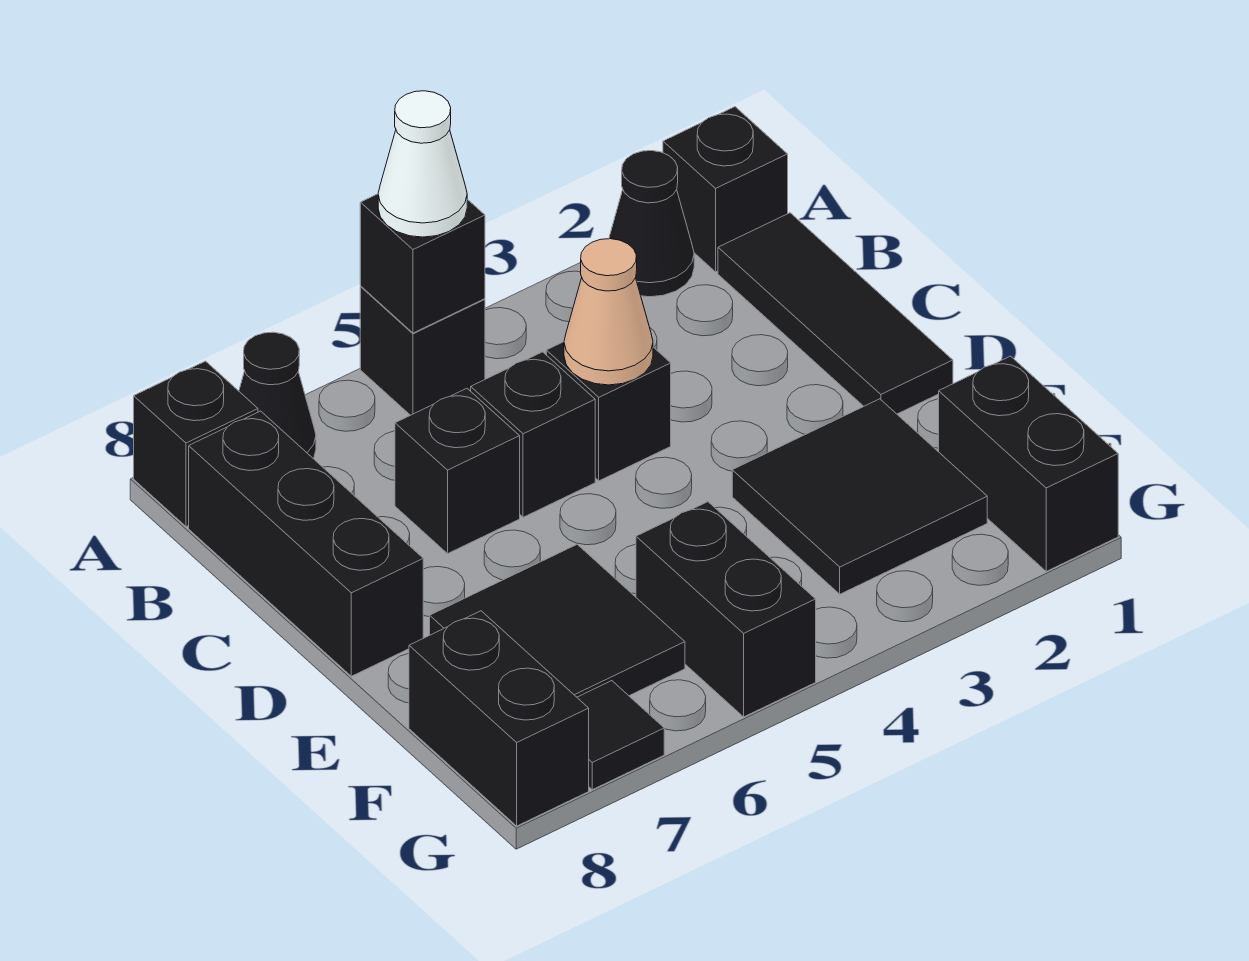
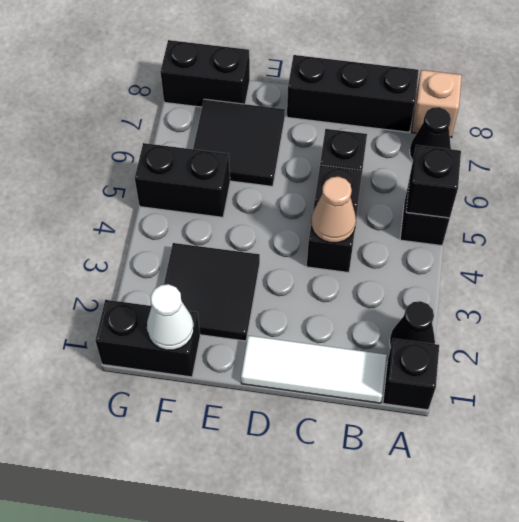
white cone A5 level 3 -> white cone F1 level 2
black brick A8 level 1 -> tan brick A8 level 1
black tile B1:D1 level 1 -> white tile B1:D1 level 1
black tile G7 level 1 -> none

